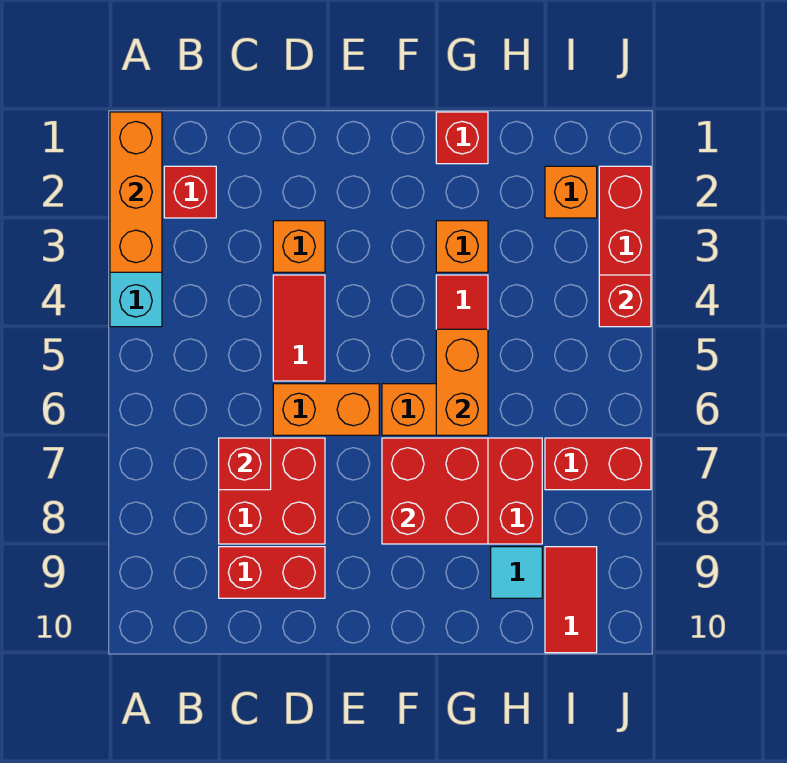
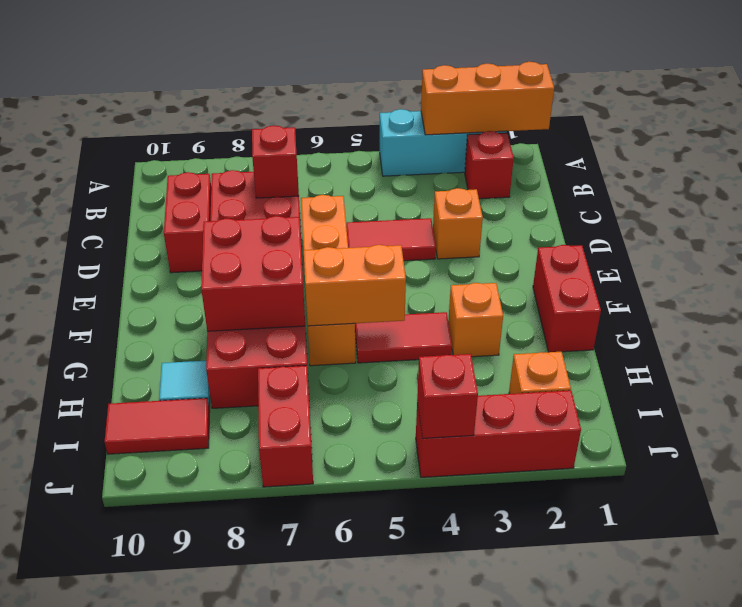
red brick G1 level 1 -> red brick F1:G1 level 1

